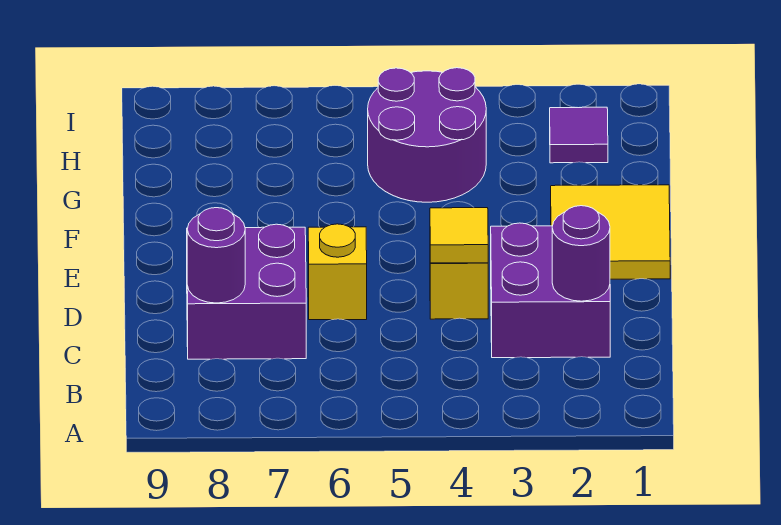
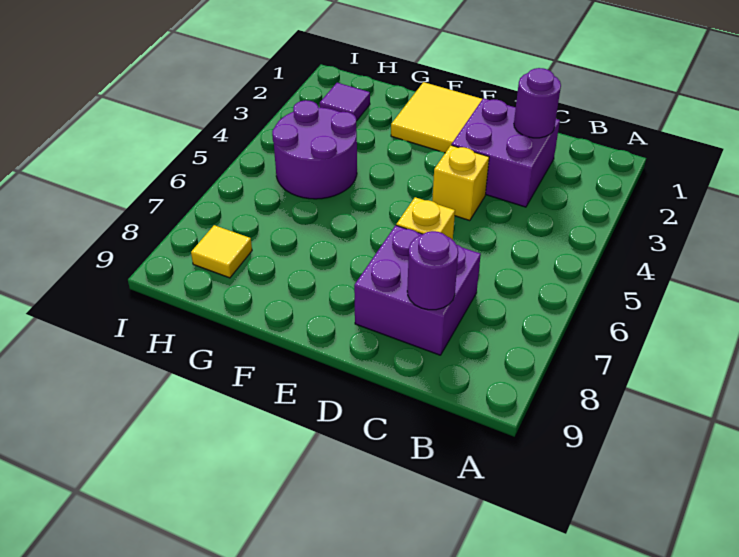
yellow tile D4 level 2 -> yellow tile H8 level 1

